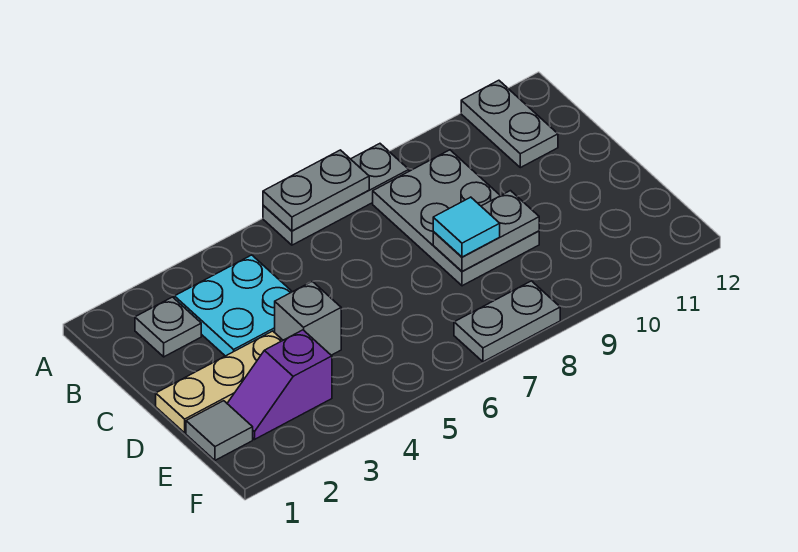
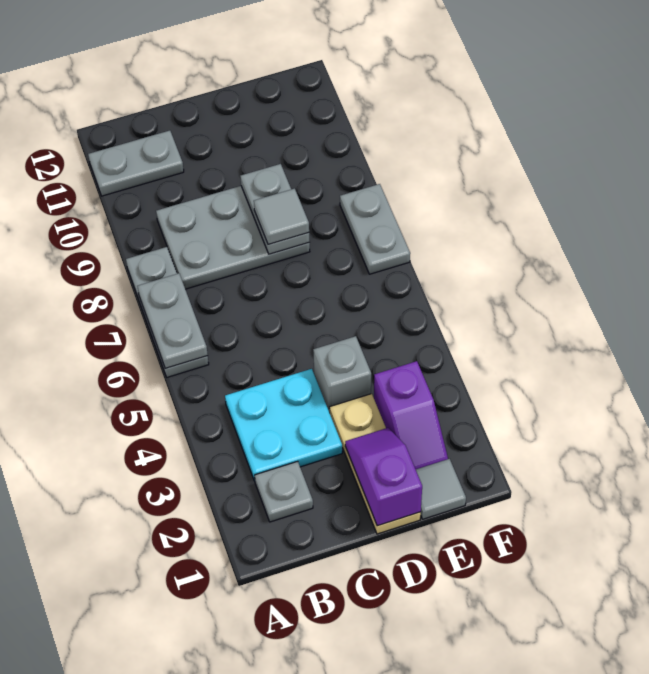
none -> purple slope D1:D2 level 2 top 1
cyan tile D8 level 3 -> grey tile D8 level 3

